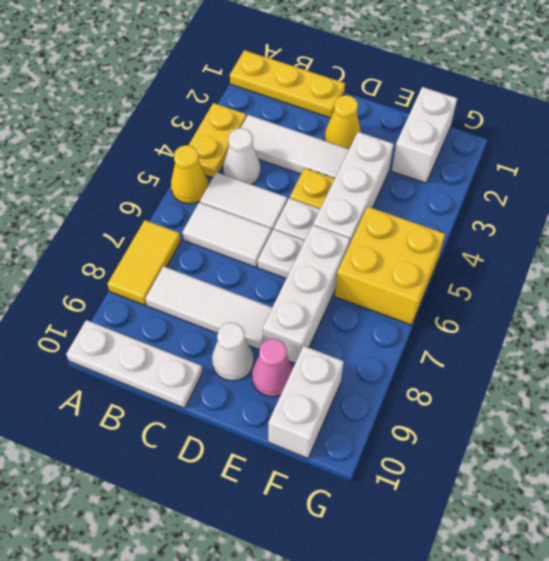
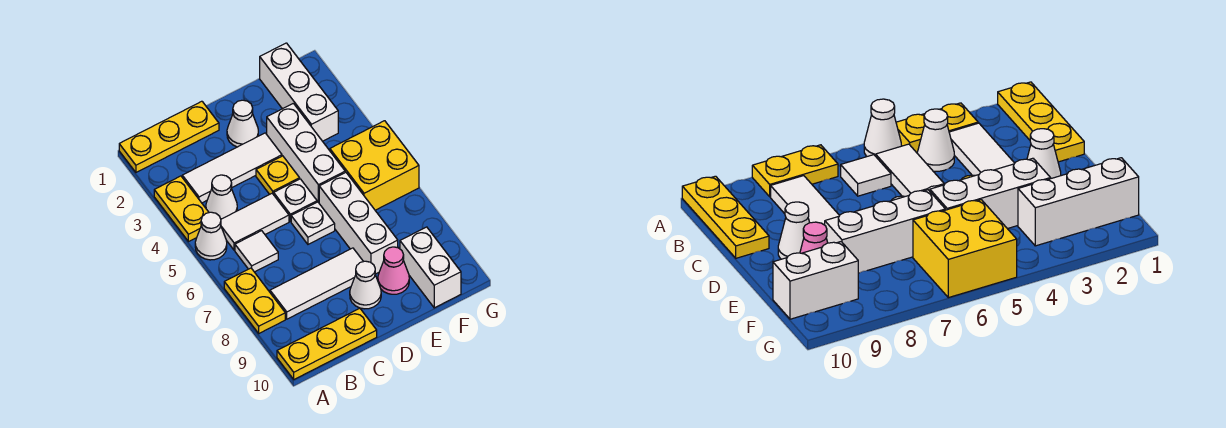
yellow cone A5 level 1 -> white cone A5 level 1
yellow tile A7:A8 level 1 -> yellow plate A7:A8 level 1
white plate A10:C10 level 1 -> yellow plate A10:C10 level 1
white tile B6:C6 level 1 -> white tile B6 level 1
yellow cone D2 level 1 -> white cone D2 level 1
white brick F1:F2 level 1 -> white brick F1:F3 level 1

